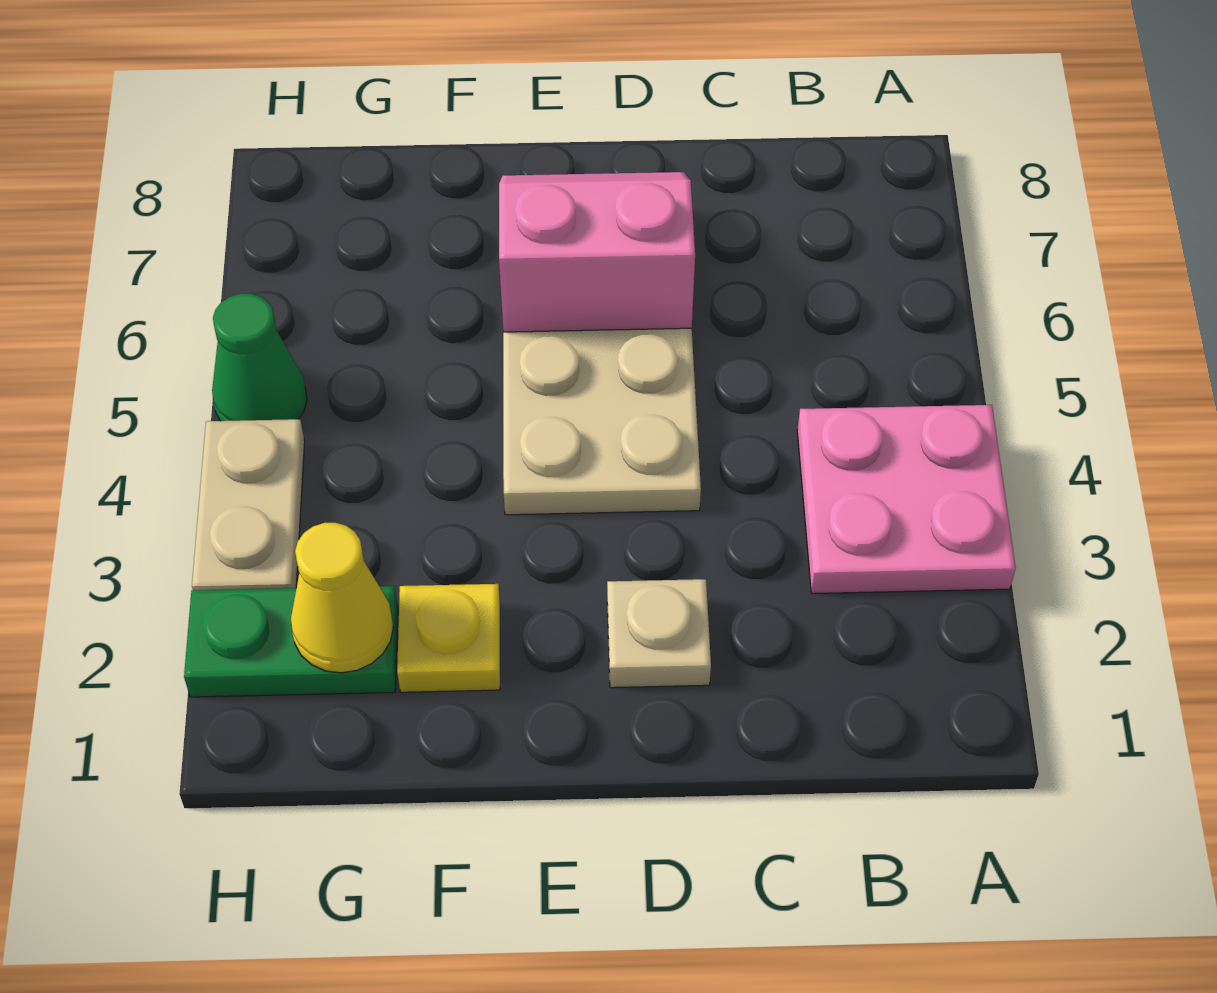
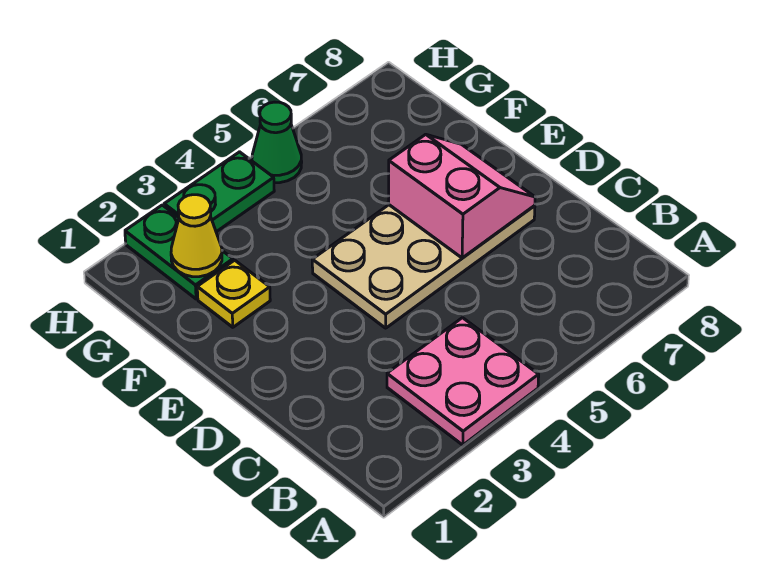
tan plate D2 level 1 -> none
tan plate H3:H4 level 1 -> green plate H3:H4 level 1

